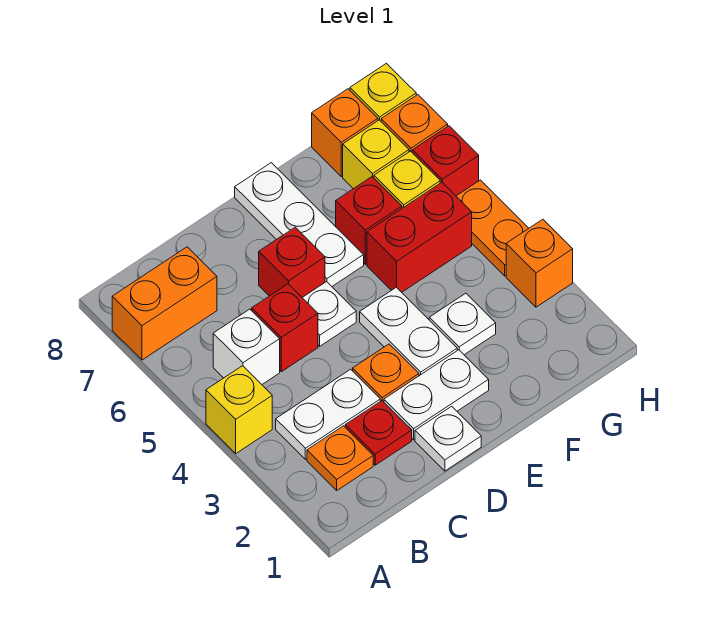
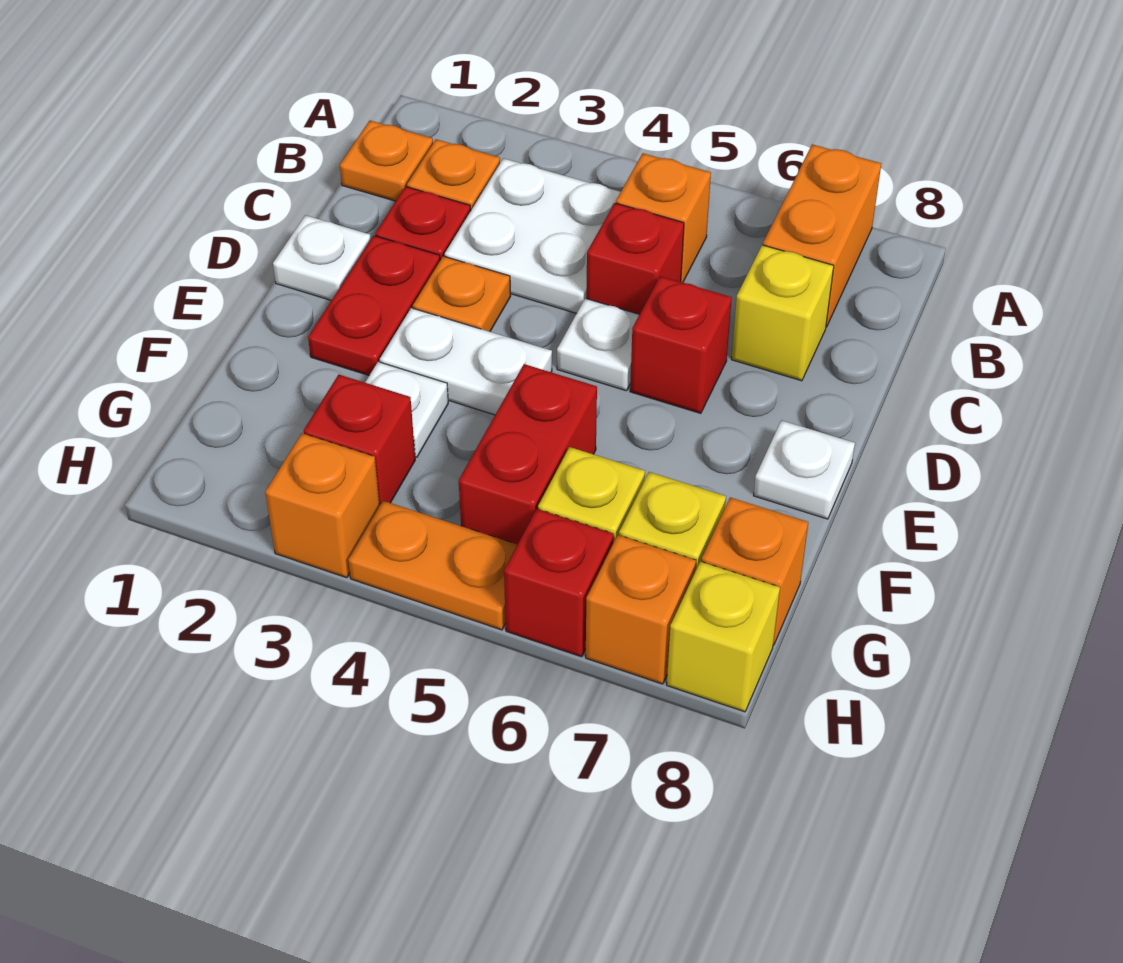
yellow brick A4 level 1 -> yellow brick C7 level 1
none -> orange plate B1 level 1
white plate B3:C3 level 1 -> white plate B3:C4 level 1
white brick B5 level 1 -> orange brick B5 level 1
white plate D2:E2 level 1 -> red plate D2:E2 level 1
white plate E6:E8 level 1 -> white plate E8 level 1
red brick F6 level 1 -> red brick G3 level 1

